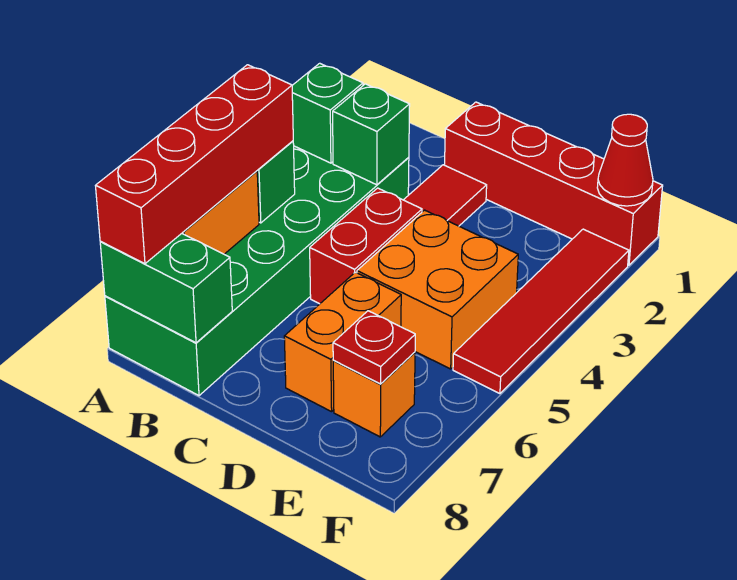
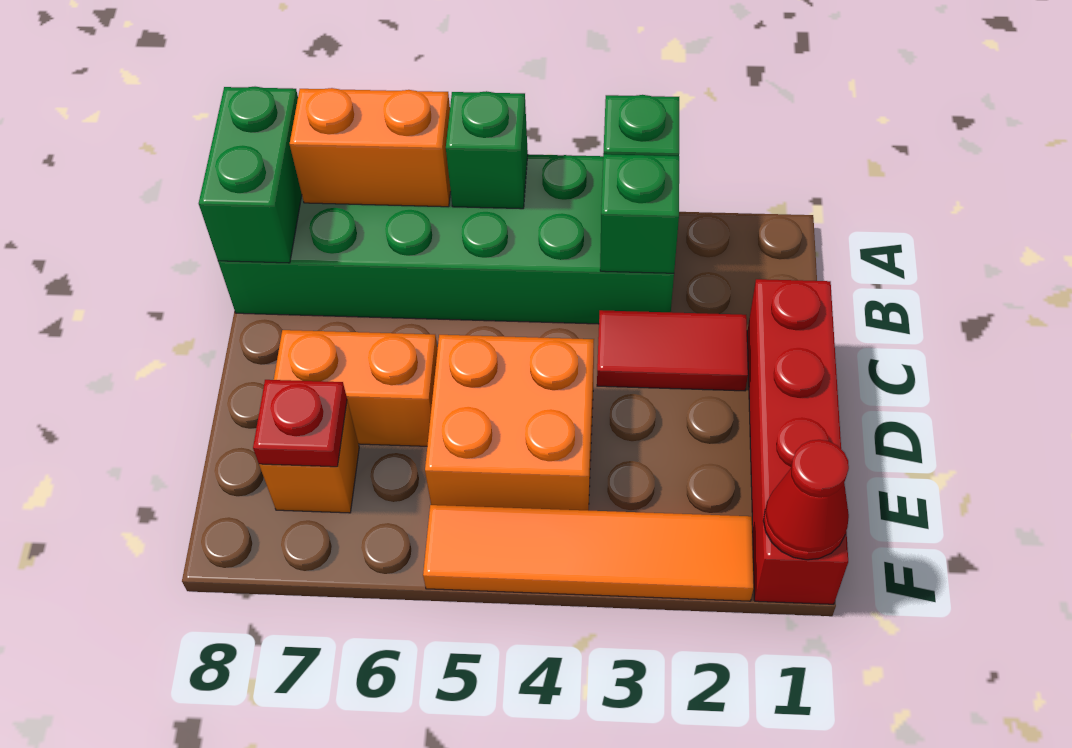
red brick A5:A8 level 3 -> none
red brick C4:C5 level 1 -> none
red tile F2:F5 level 1 -> orange tile F2:F5 level 1

